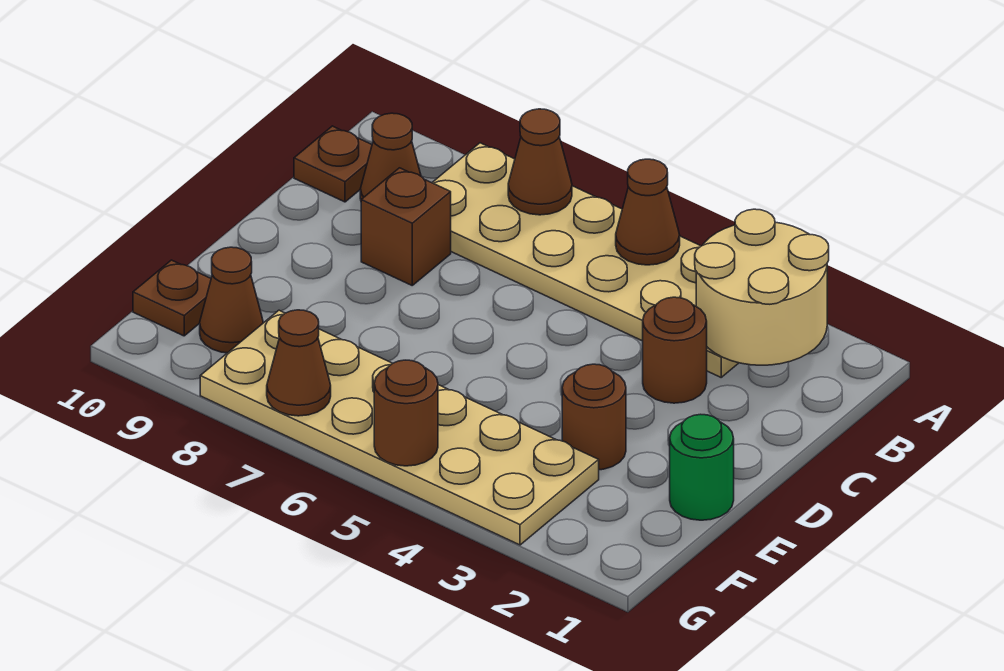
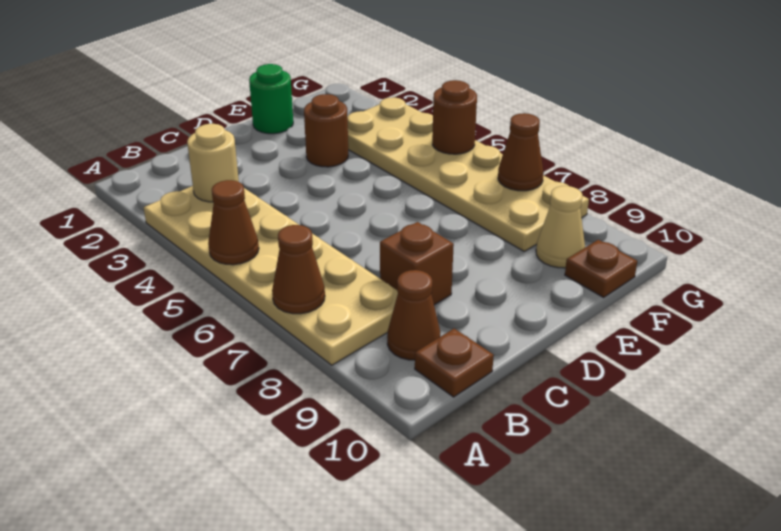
tan round brick A2:B3 level 2 -> tan round brick B3 level 2
brown round brick C3 level 1 -> none
brown cone F9 level 1 -> tan cone F9 level 1

